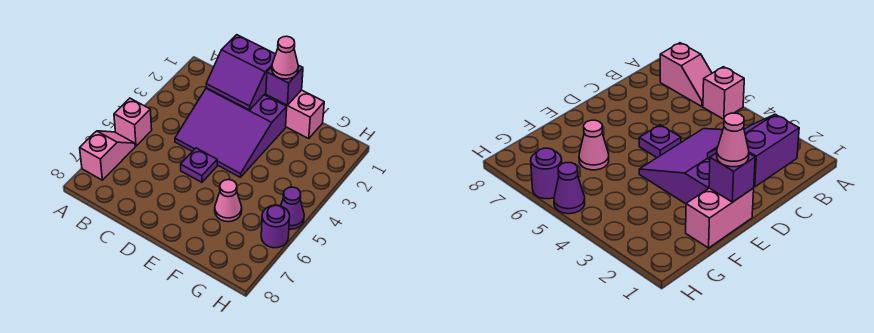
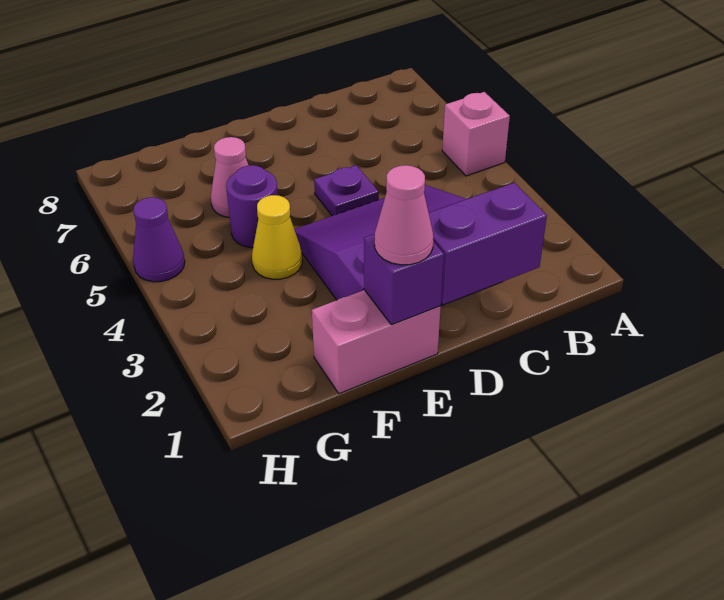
pink slope A6:A7 level 1 top 7 -> none
none -> yellow cone F4 level 1
purple round brick H6 level 1 -> purple round brick F5 level 1

